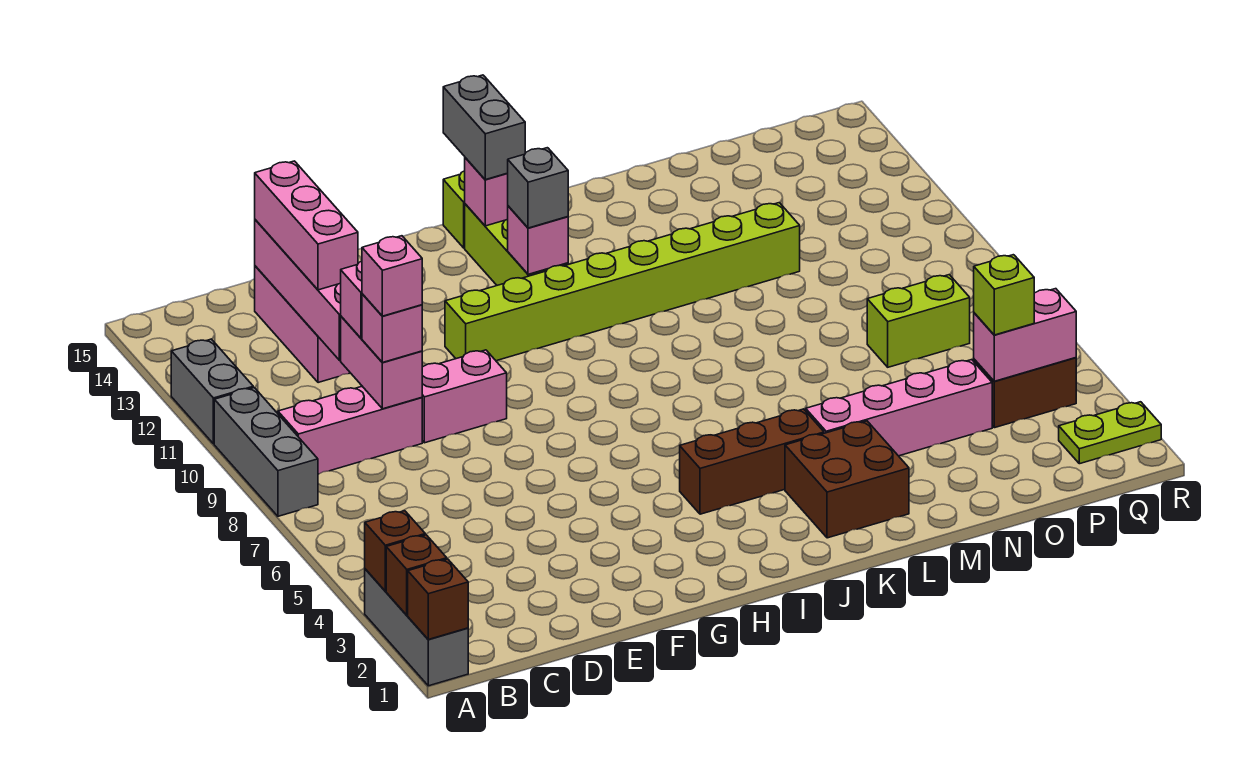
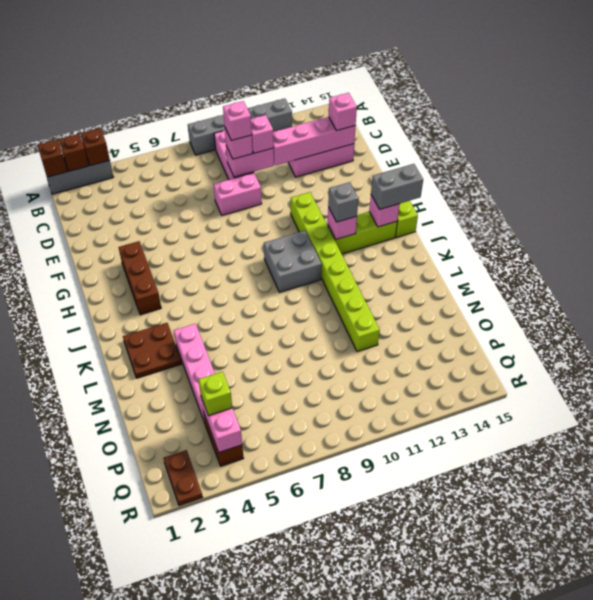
pink brick D12:D14 level 3 -> pink brick D14 level 3
pink brick E9:F9 level 1 -> pink brick E8:E9 level 1
brown brick I4:K4 level 1 -> brown brick G3:I3 level 1
none -> grey brick I9:J10 level 1
brown brick K2:L3 level 1 -> brown plate K2:L3 level 1
lime brick O7:P7 level 1 -> none
lime plate Q2:R2 level 1 -> brown plate Q2:R2 level 1

